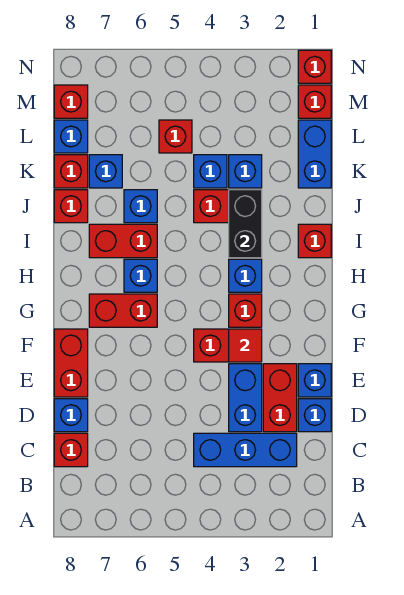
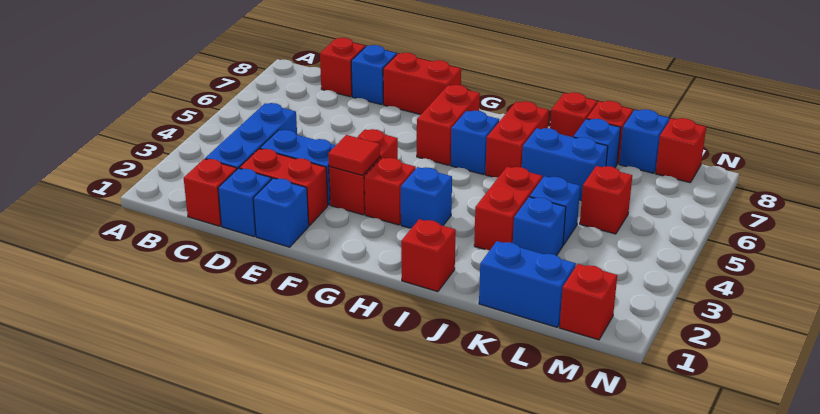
black brick I3:J3 level 2 -> none
blue brick J6 level 1 -> blue brick J6:K6 level 1
red brick N1 level 1 -> red brick C1 level 1

